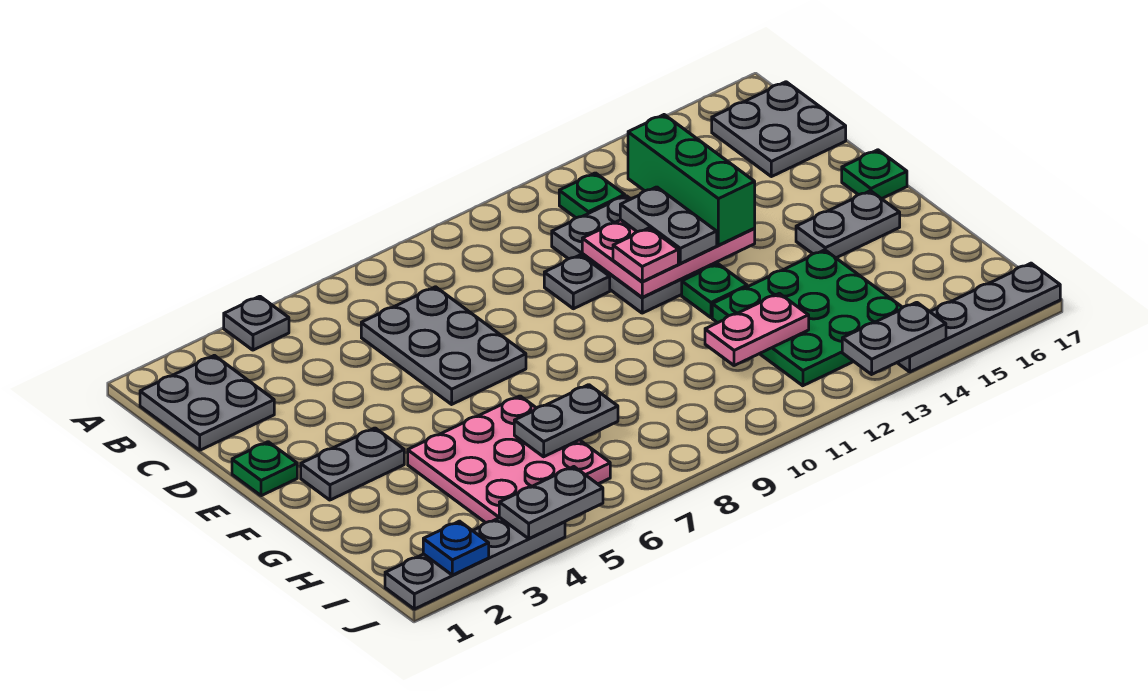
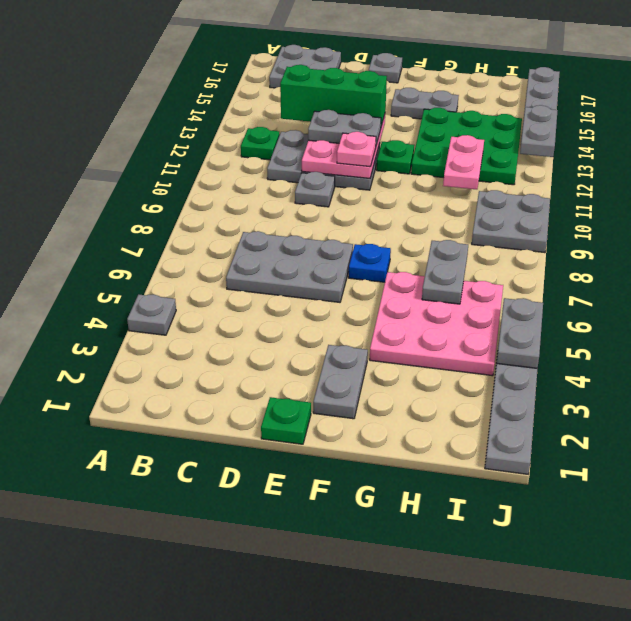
grey plate B1:C2 level 1 -> grey plate I9:J10 level 1
green plate E17 level 1 -> grey plate E17 level 1
grey plate F15:F16 level 1 -> grey plate F15:G15 level 1
blue plate J2 level 2 -> blue plate F7 level 1

